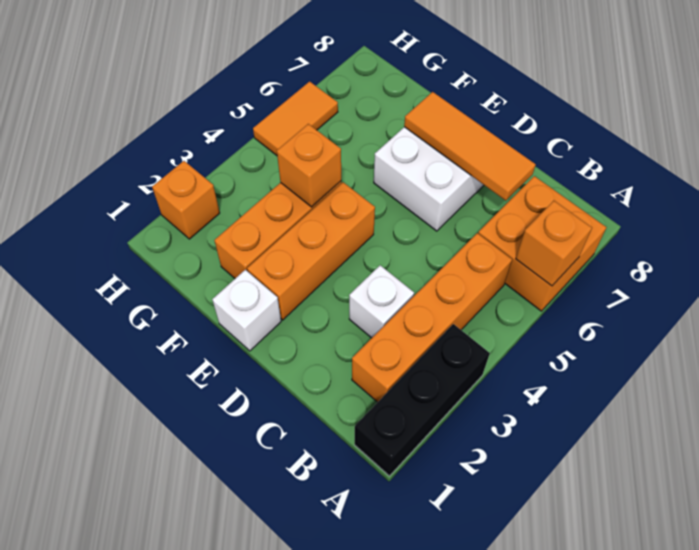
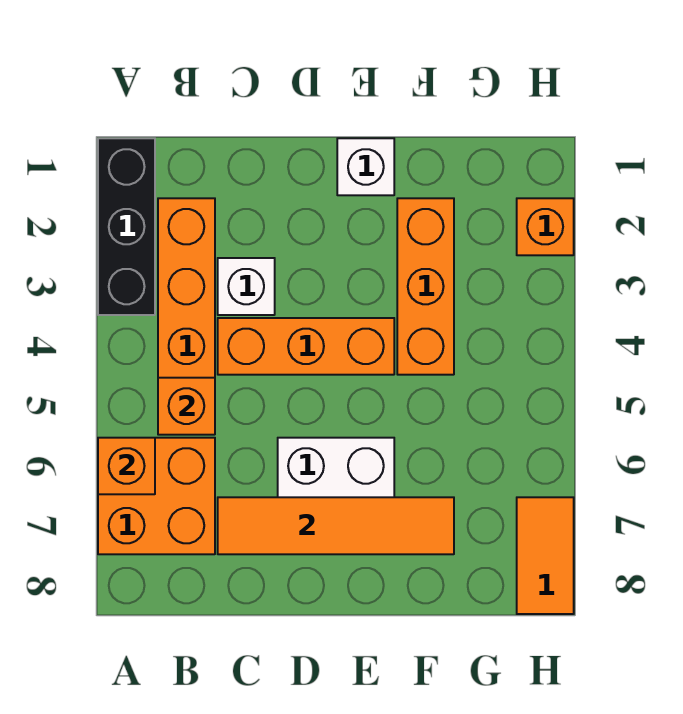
orange tile C7:E7 level 2 -> orange tile C7:F7 level 2
orange brick E2:E4 level 1 -> orange brick C4:E4 level 1
orange brick F4 level 2 -> orange brick B5 level 2
orange tile H5:H6 level 1 -> orange tile H7:H8 level 1

